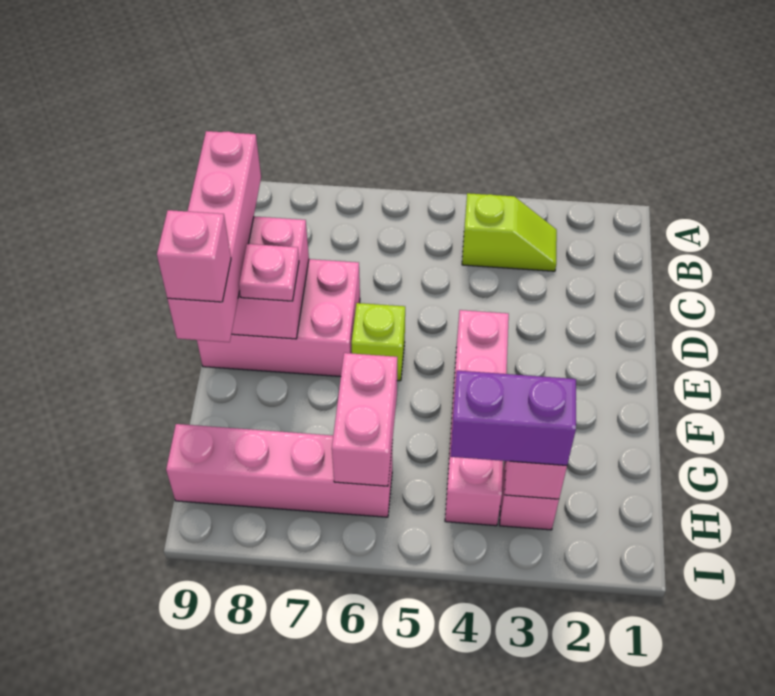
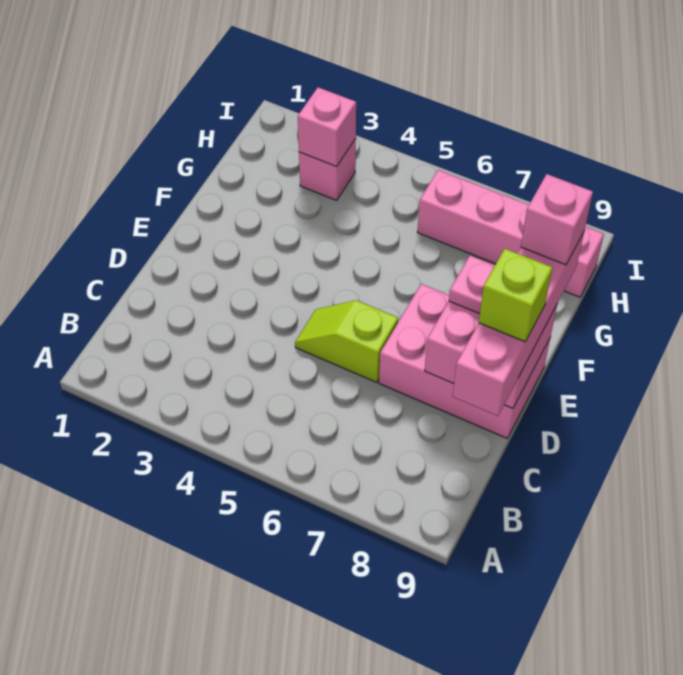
lime slope B3:B4 level 1 top 4 -> lime slope D5:D6 level 1 top 6
pink brick E4:H4 level 1 -> none
lime brick E6 level 1 -> lime brick D9 level 4
pink brick G6:H6 level 2 -> none
purple brick H3:H4 level 3 -> none

